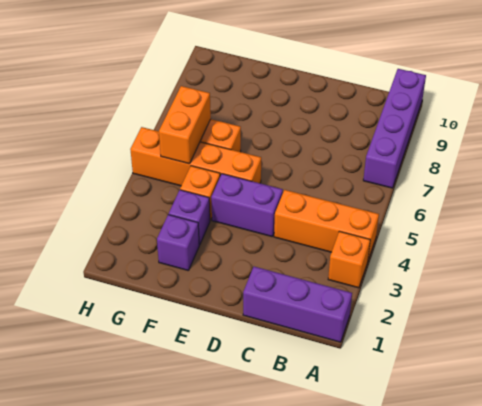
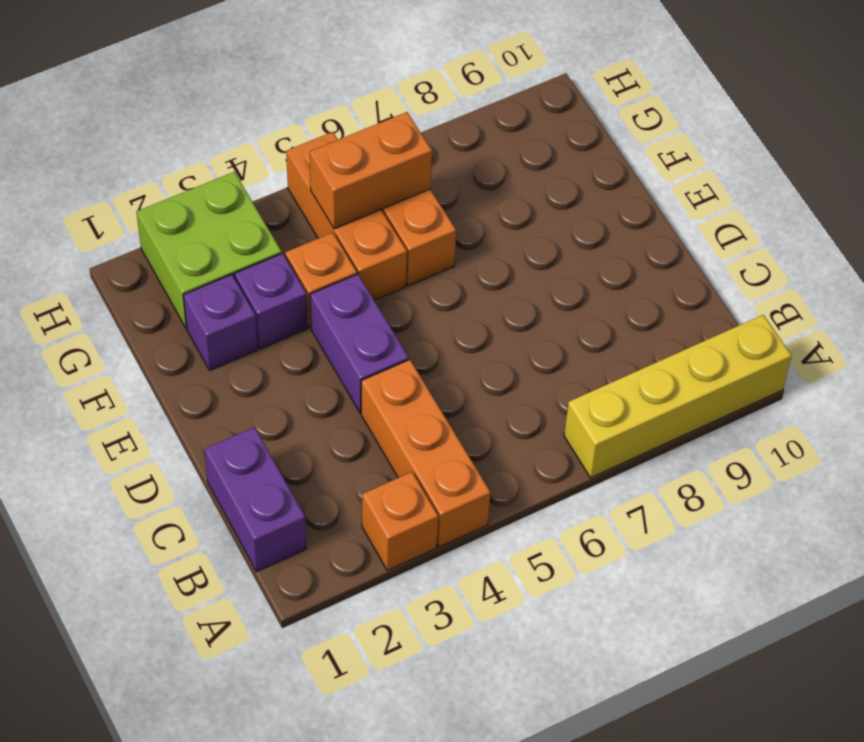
purple brick A1:C1 level 1 -> purple brick B1:C1 level 1
purple brick A7:A10 level 1 -> yellow brick A7:A10 level 1
orange brick E5:H5 level 1 -> orange brick F5:H5 level 1
none -> lime brick G2:H3 level 1

